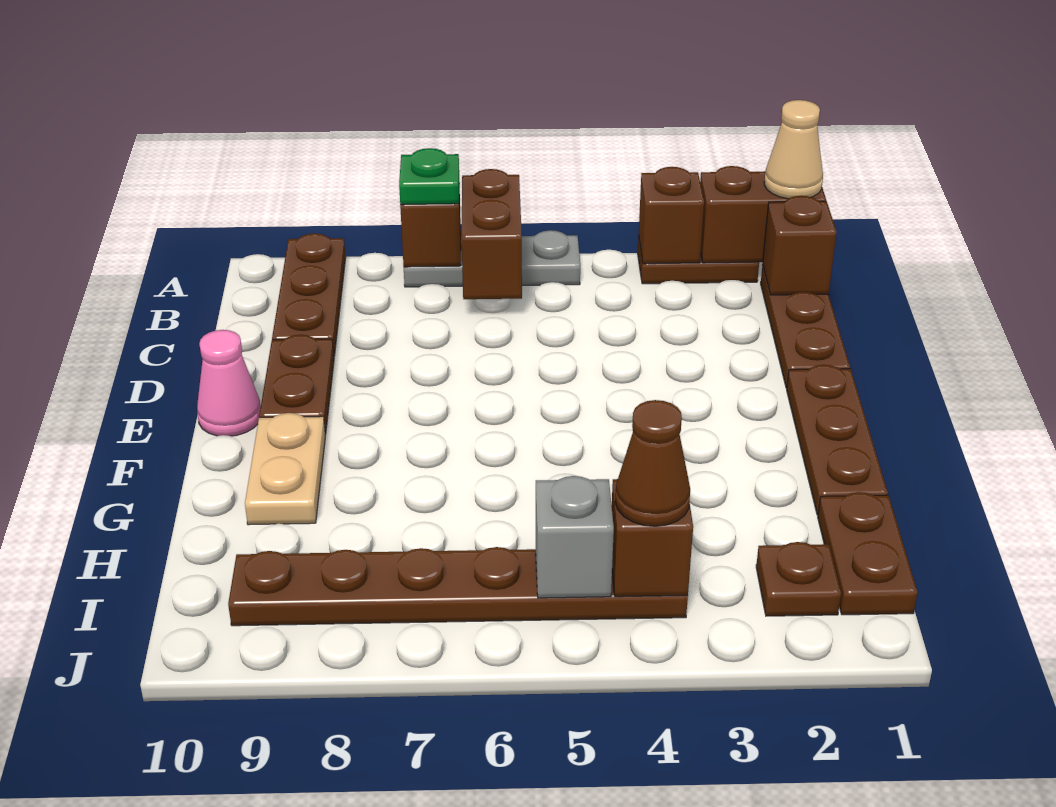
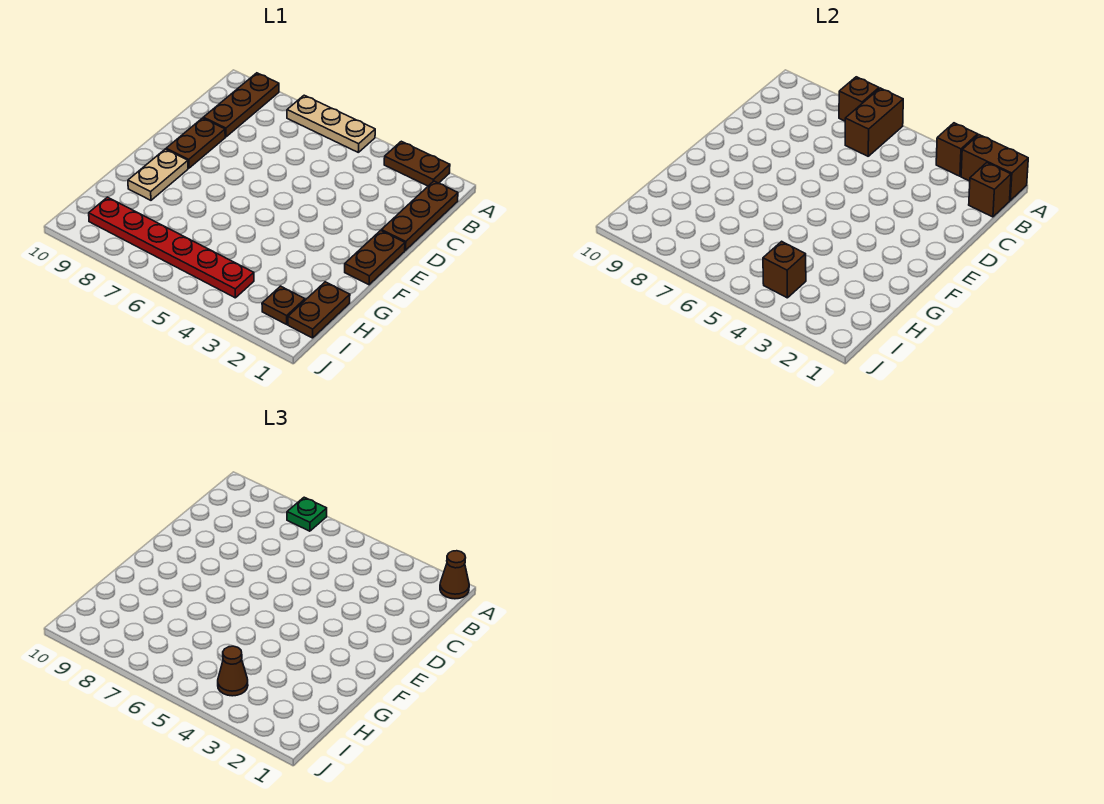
tan cone A1 level 3 -> brown cone A1 level 3
grey plate A5:A7 level 1 -> tan plate A5:A7 level 1
brown plate E1:G1 level 1 -> brown plate E1:F1 level 1
pink cone E10 level 1 -> none
brown plate I4:I9 level 1 -> red plate I4:I9 level 1
grey brick I5 level 2 -> none

